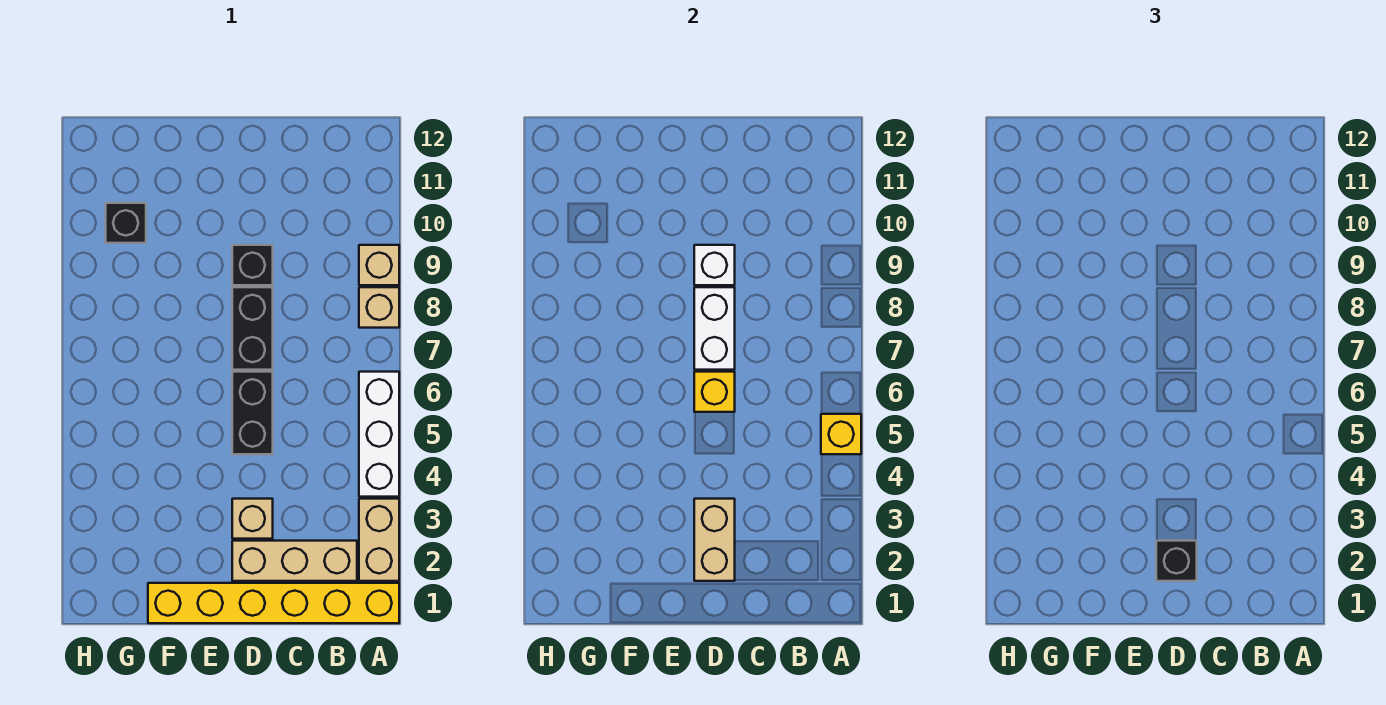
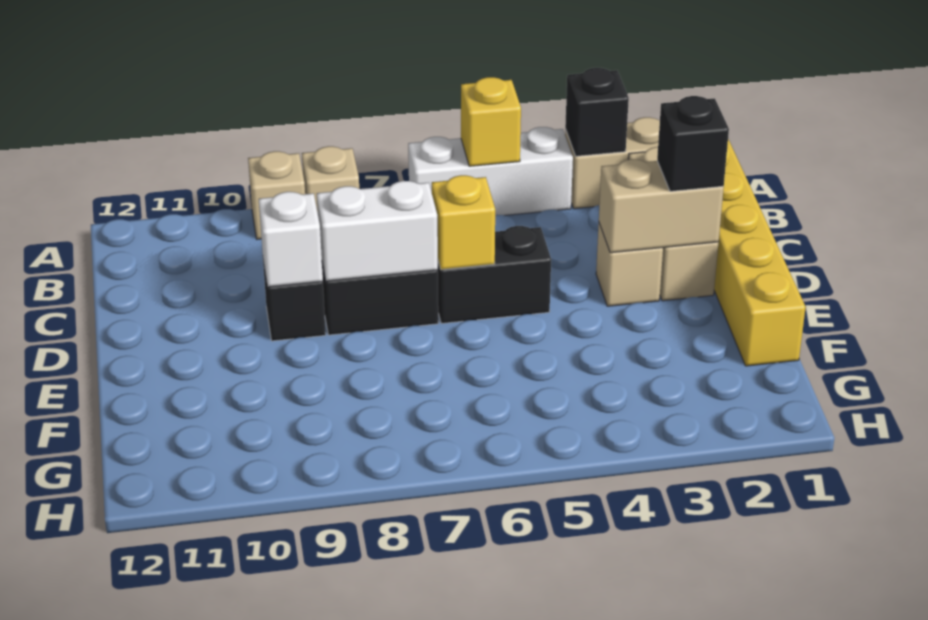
black brick G10 level 1 -> black brick A3 level 2

